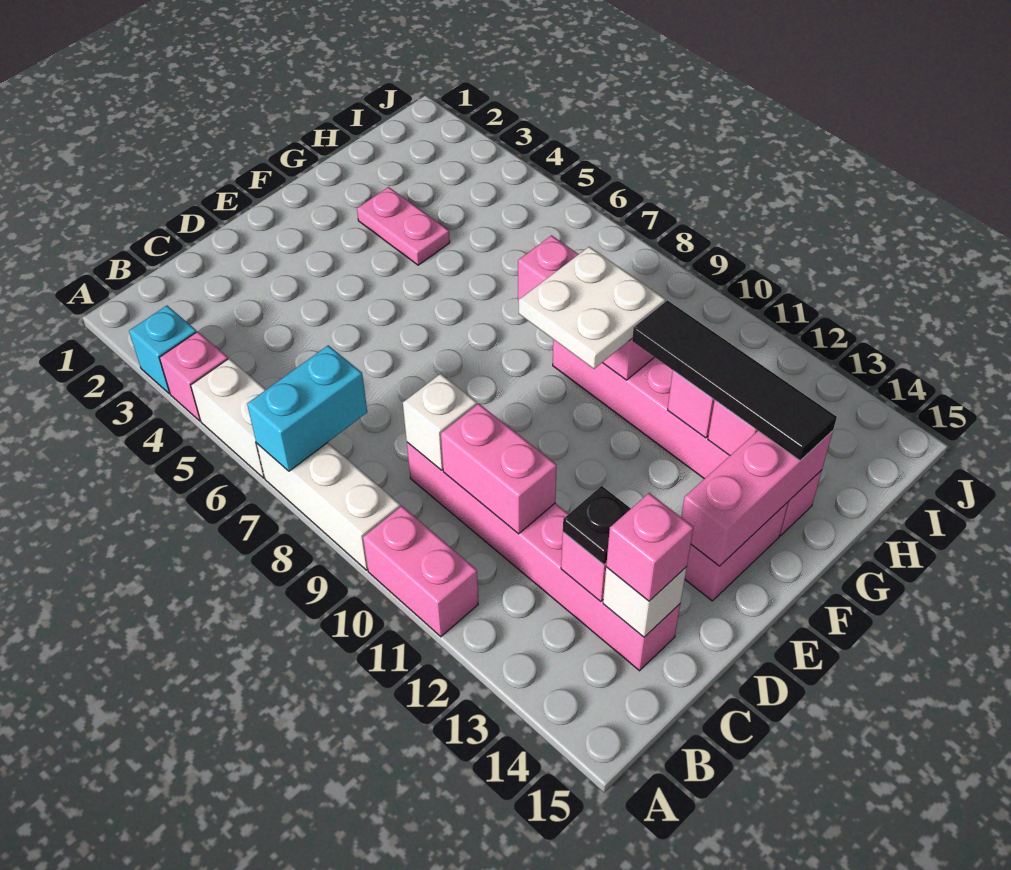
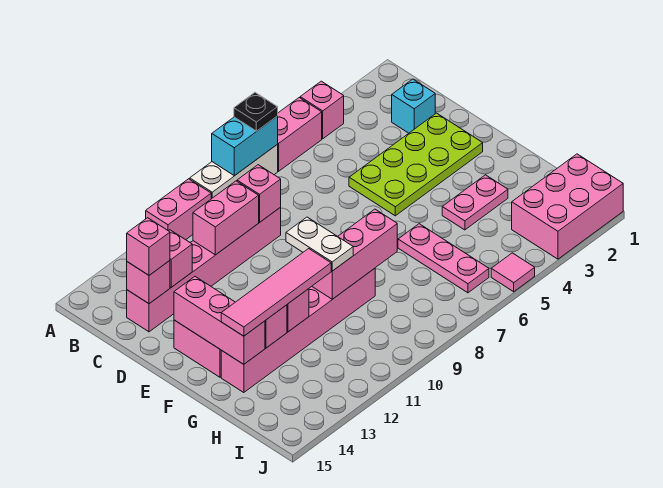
cyan brick A3 level 1 -> cyan brick C2 level 1
white brick A5:A6 level 1 -> pink brick A5:A6 level 1
cyan brick A7:B7 level 2 -> cyan brick A7:A8 level 2
white brick C9 level 2 -> pink brick C9 level 2
black plate C13 level 3 -> black plate A7 level 3
white brick C14 level 2 -> pink brick C14 level 2
none -> lime plate D2:E5 level 1
white plate F9:G10 level 3 -> white plate F10:G10 level 3
none -> pink plate G6:I6 level 1
black tile G11:G14 level 3 -> pink tile G11:G14 level 3
none -> pink brick I1:J3 level 1
none -> pink tile J5 level 1

